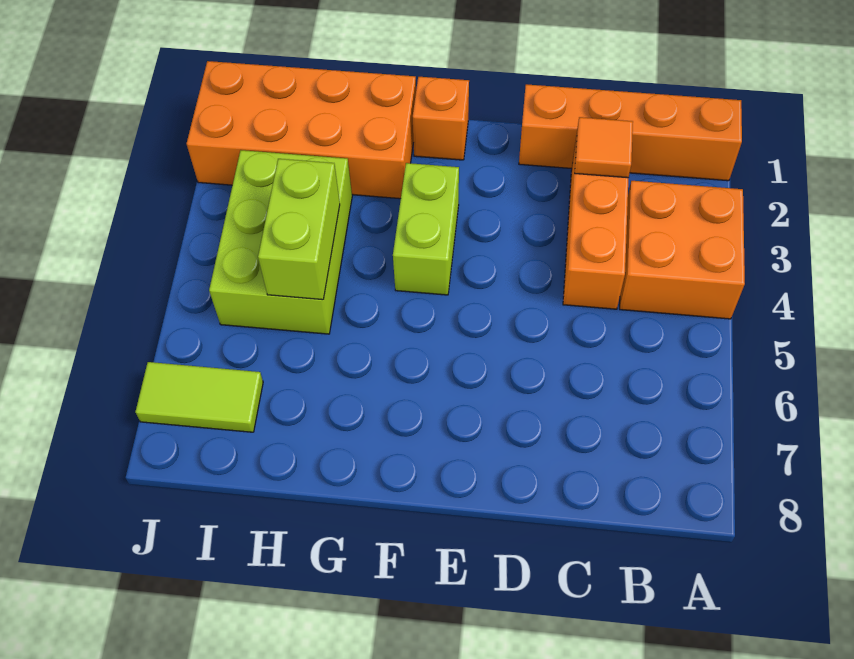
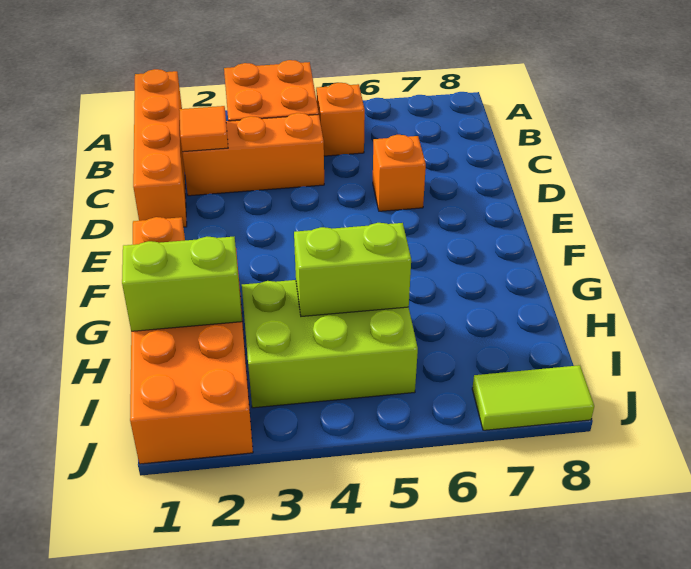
none -> orange brick B5 level 1
none -> orange brick D6 level 1
lime brick F3:F4 level 1 -> lime brick H1:H2 level 2
lime tile I7:J7 level 1 -> lime tile J7:J8 level 1

